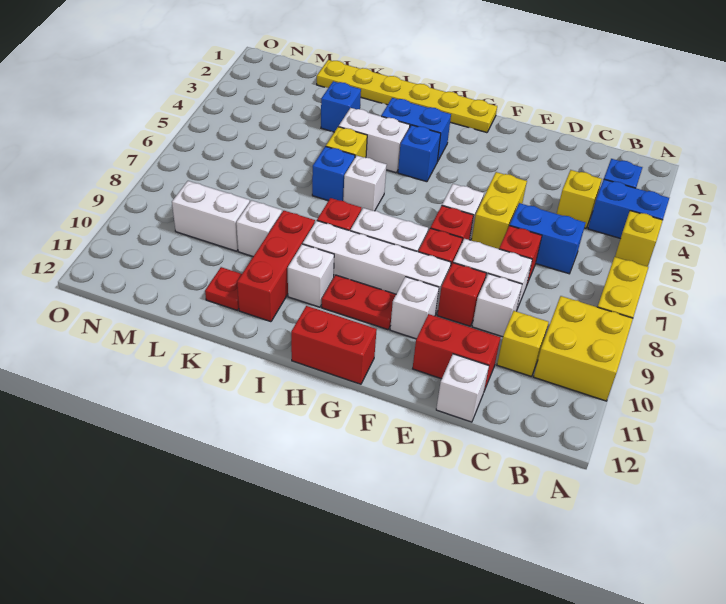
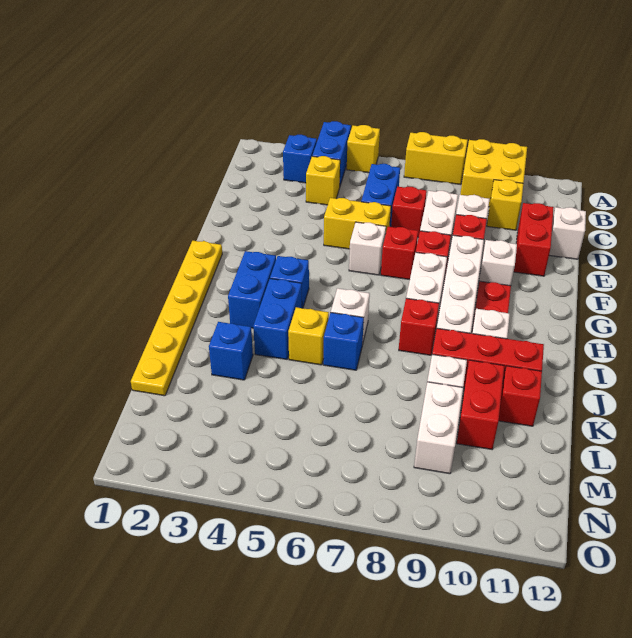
red brick G12:H12 level 1 -> red brick K10:L10 level 1
white brick I4:J4 level 1 -> blue brick I4:J4 level 1
red plate K11 level 1 -> red brick K11 level 1

